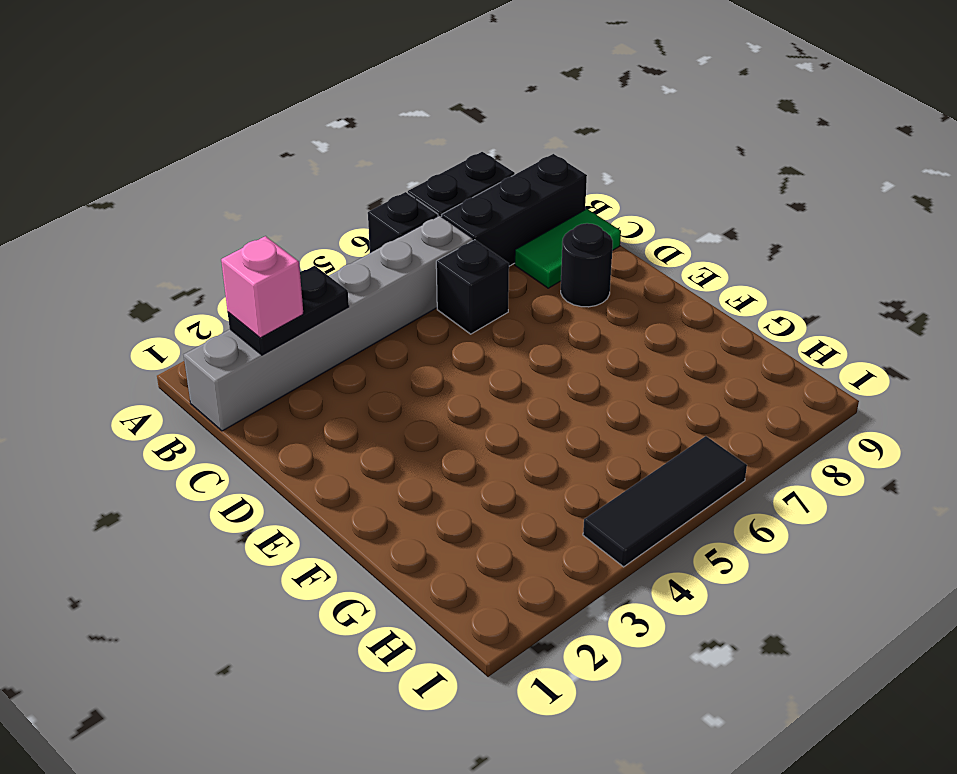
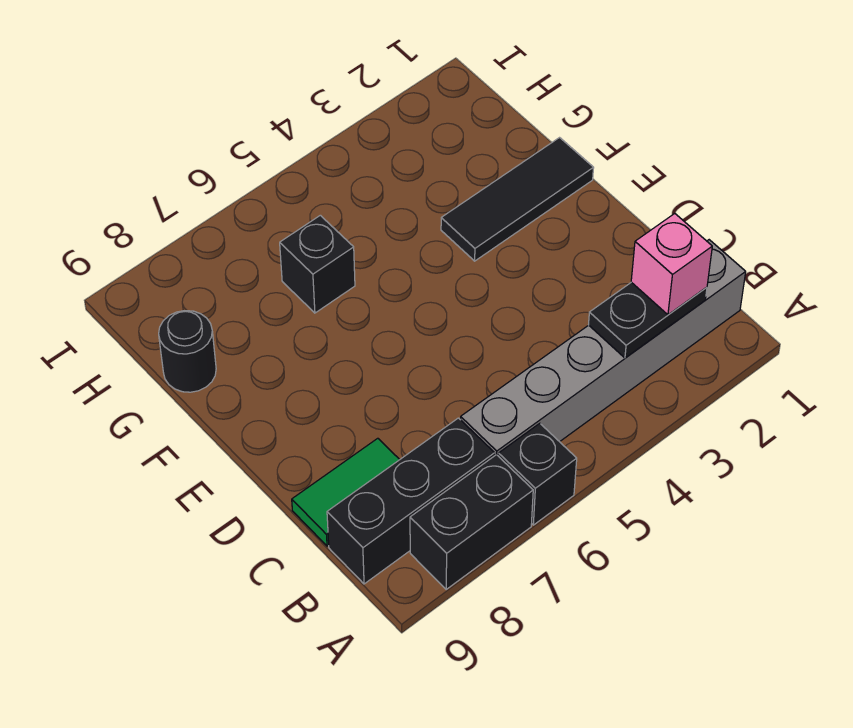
black brick C6 level 1 -> black brick G6 level 1
black round brick D8 level 1 -> black round brick G9 level 1
black tile I4:I6 level 1 -> black tile F1:F3 level 1

